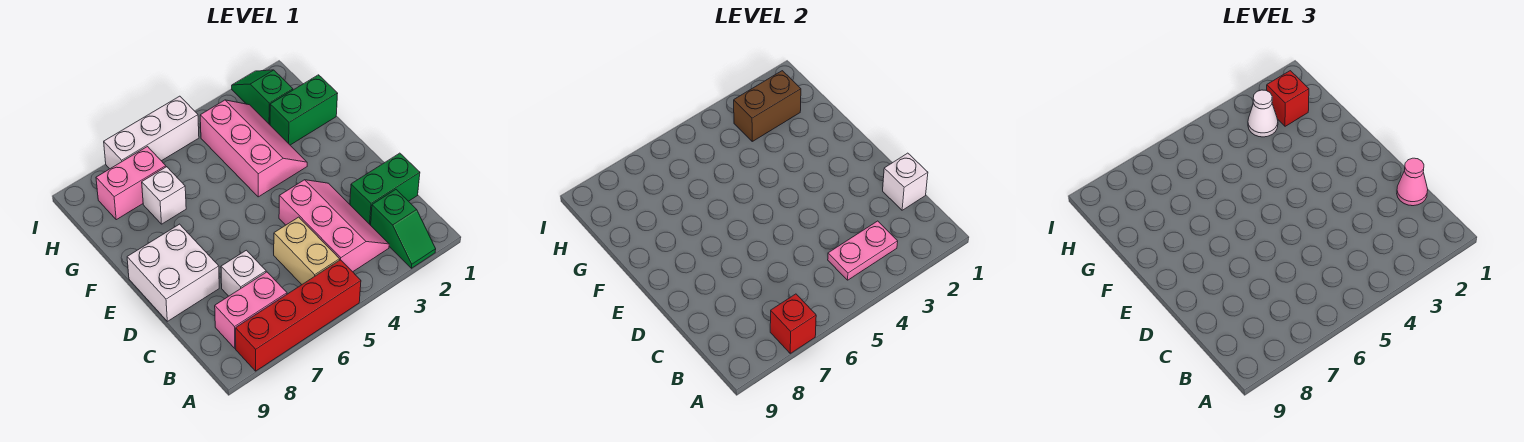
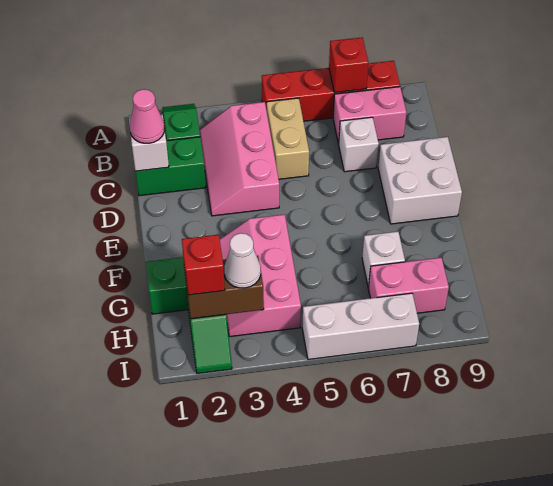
pink plate B3:B4 level 2 -> none

